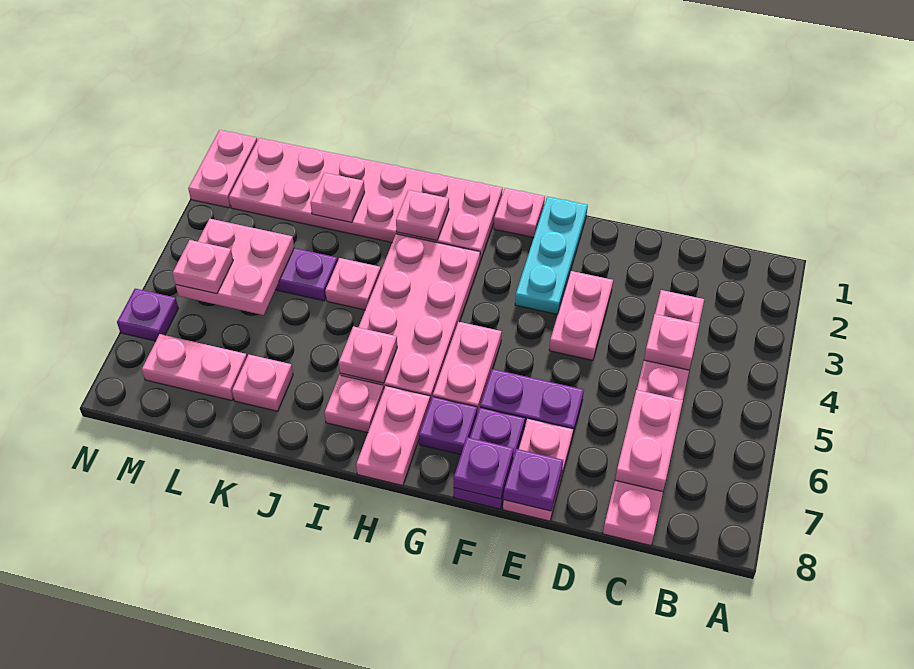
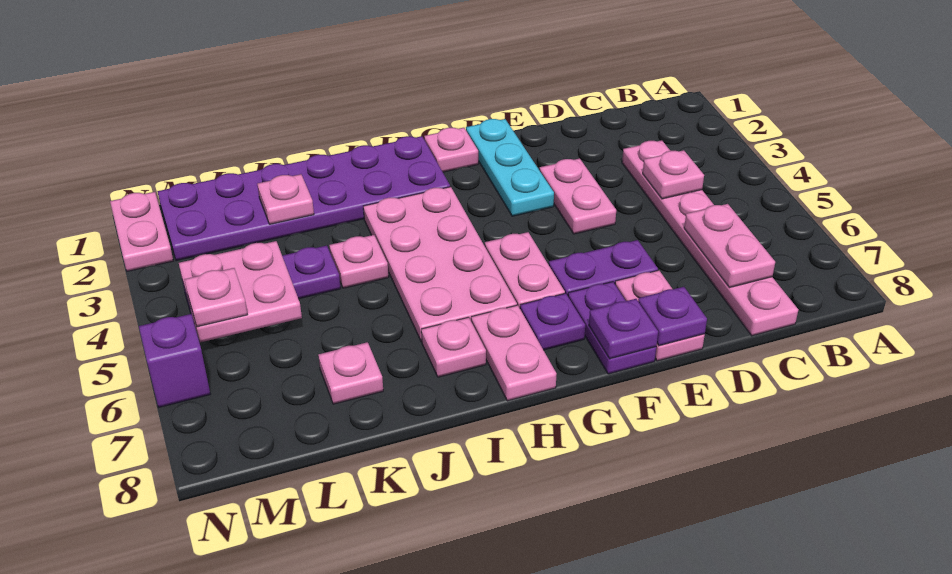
pink plate H1:M2 level 1 -> purple plate H1:M2 level 1
pink plate I2 level 2 -> none
pink plate I6 level 2 -> none
pink plate L7:M7 level 1 -> none
purple plate N6 level 1 -> purple brick N6 level 1

